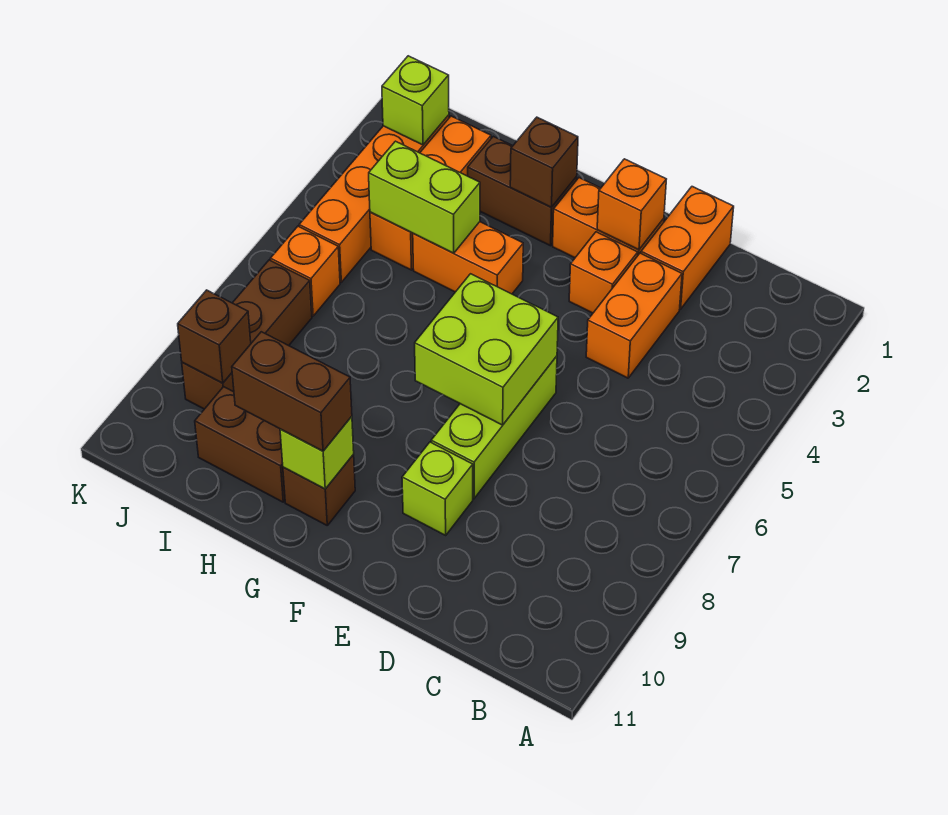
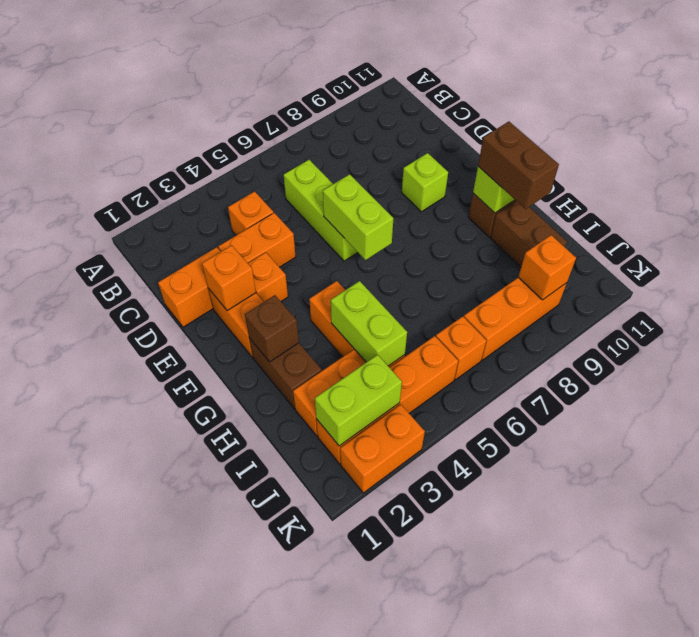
none -> orange brick C4 level 1
lime brick E6:E8 level 1 -> lime brick C6:E6 level 1
lime brick E6:F7 level 2 -> lime brick E6:F6 level 2
lime brick J2 level 2 -> lime brick J2:J3 level 2
brown brick J7:J9 level 1 -> orange brick J7:J9 level 1
brown brick J9 level 2 -> orange brick J9 level 2
none -> orange brick K2:K3 level 1

